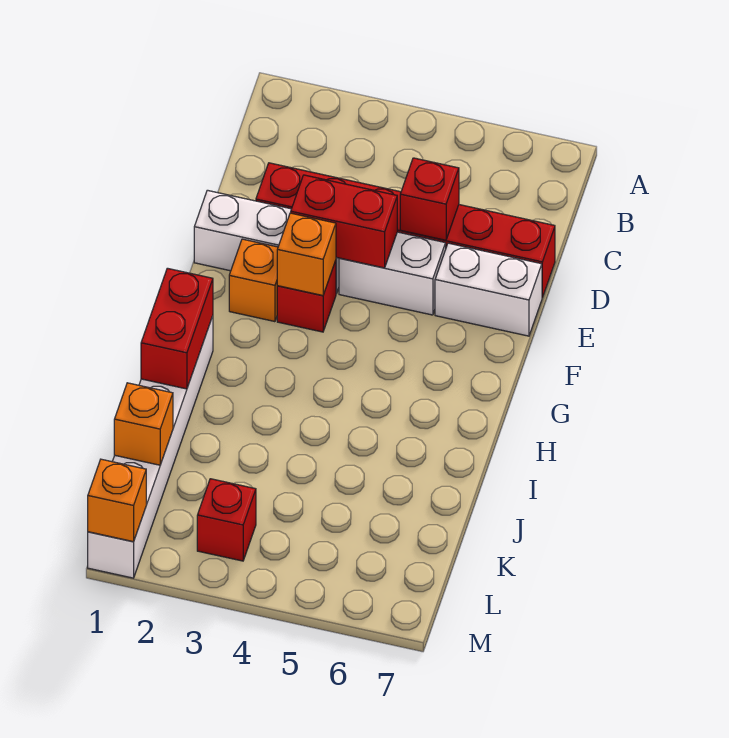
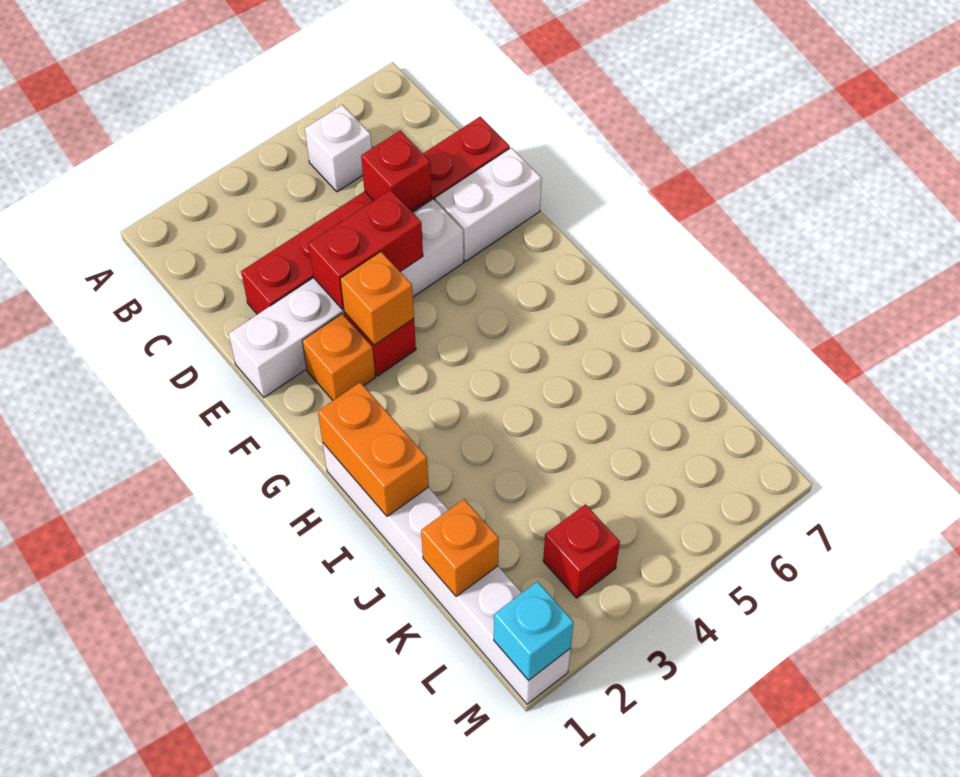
none -> white brick B5 level 1
red brick H1:I1 level 2 -> orange brick H1:I1 level 2
orange brick M1 level 2 -> cyan brick M1 level 2

